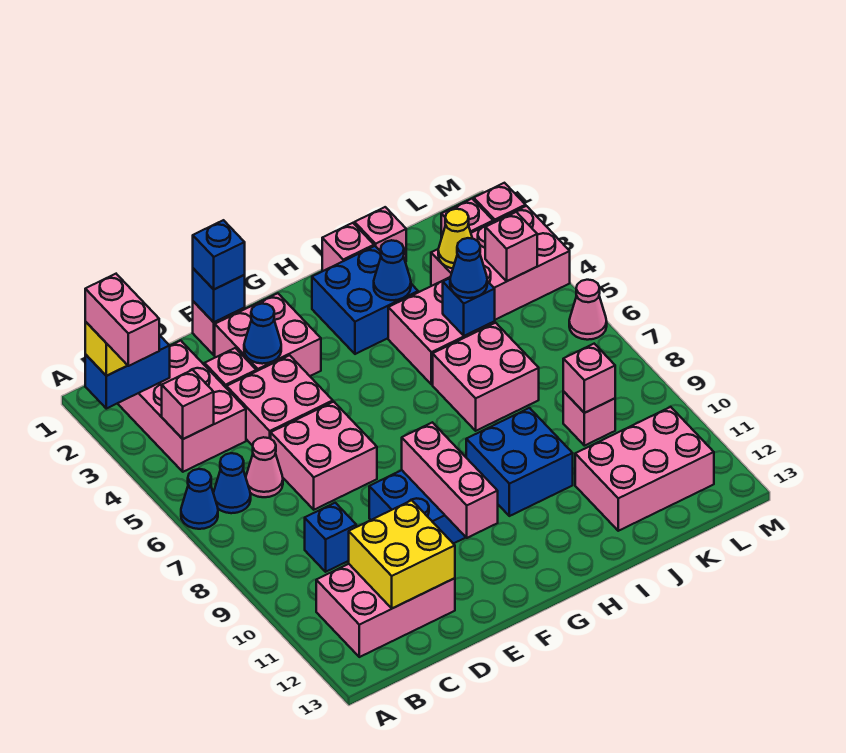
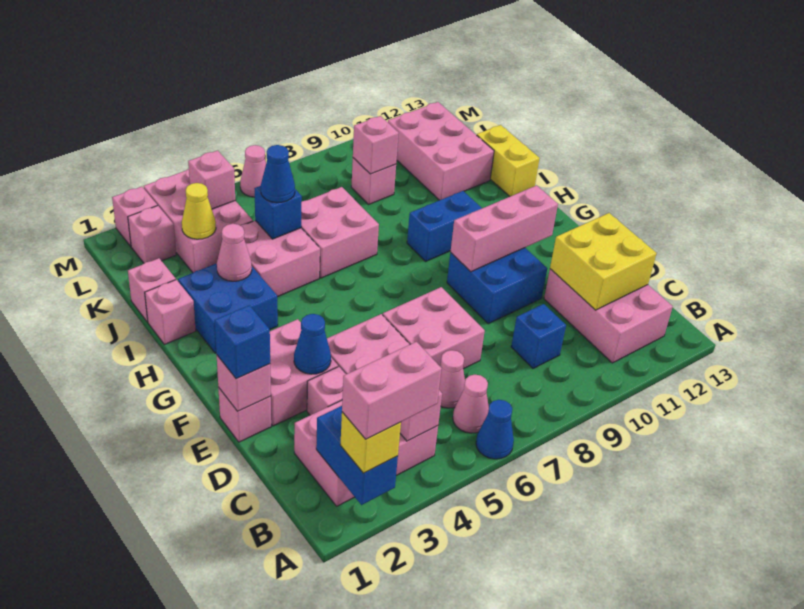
blue cone B6 level 1 -> pink cone B6 level 1
blue brick E1 level 2 -> pink brick E1 level 2
blue brick H9:I10 level 1 -> blue brick H9:H10 level 1
blue cone I3 level 2 -> pink cone I3 level 2
none -> yellow brick I13:J13 level 1

